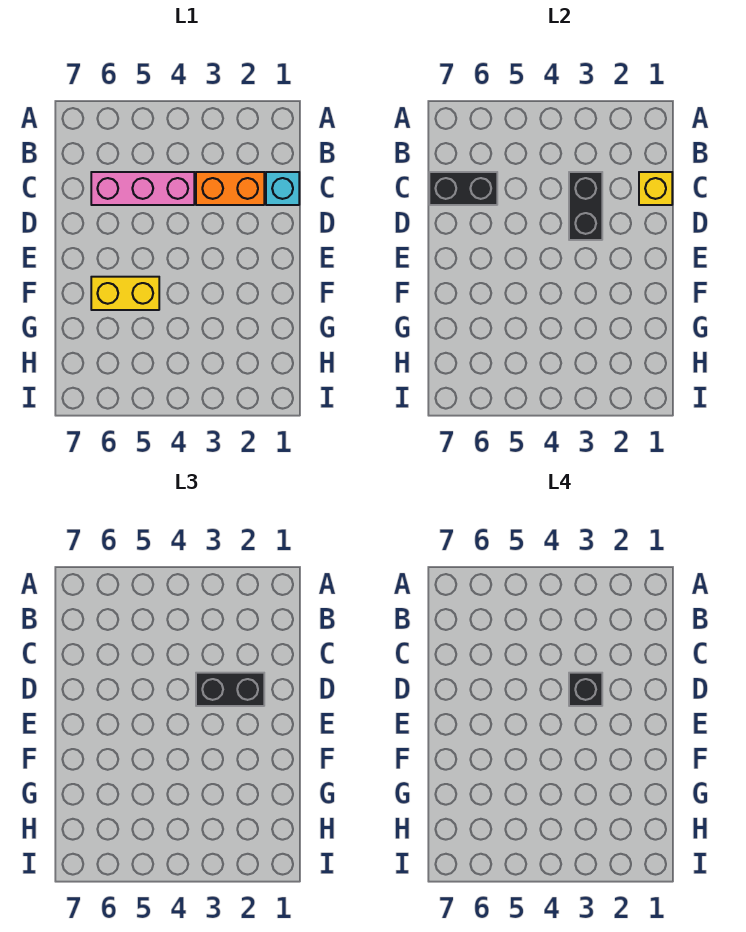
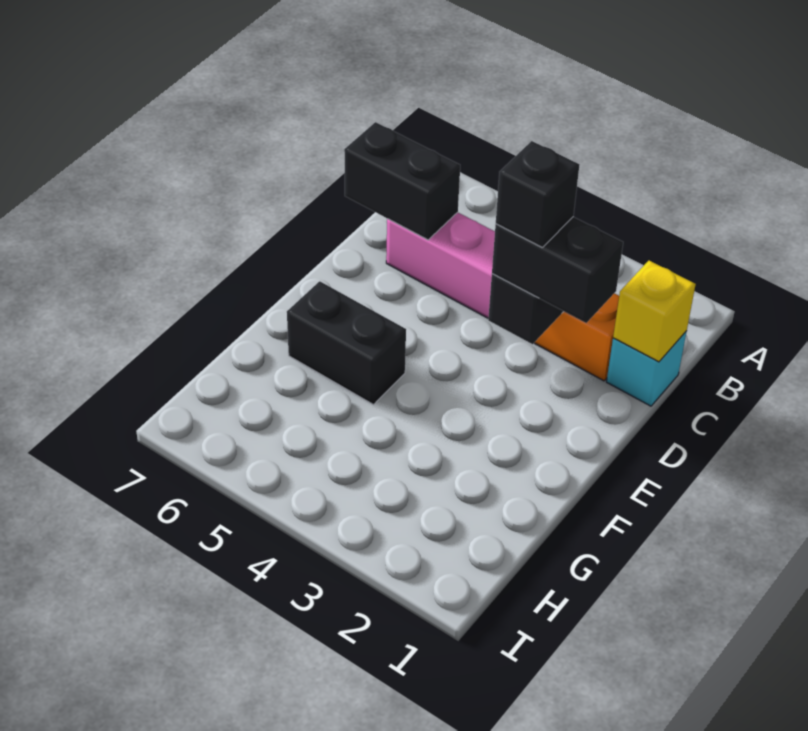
yellow brick F5:F6 level 1 -> black brick F5:F6 level 1

